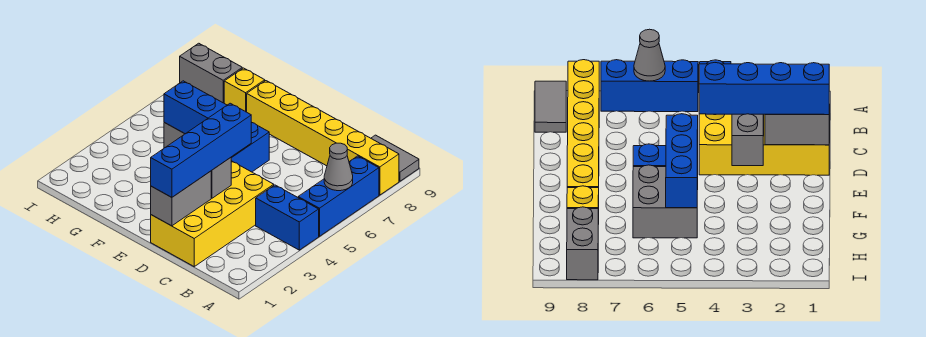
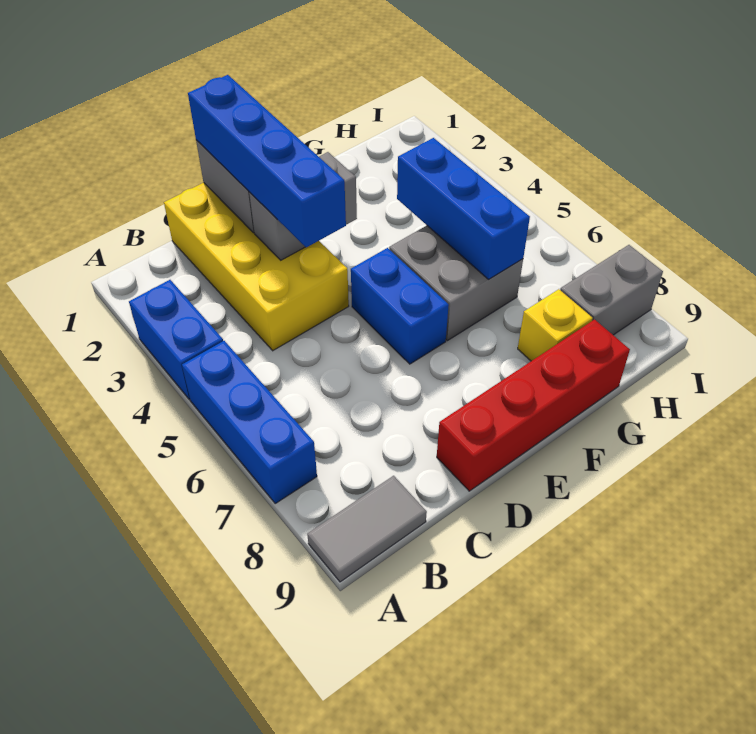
blue brick A4:B4 level 1 -> blue brick A3:A4 level 1
grey cone A6 level 2 -> none
yellow brick A8:F8 level 1 -> none
none -> red brick D9:G9 level 1
blue brick E5:G5 level 2 -> blue brick G4:G6 level 2

